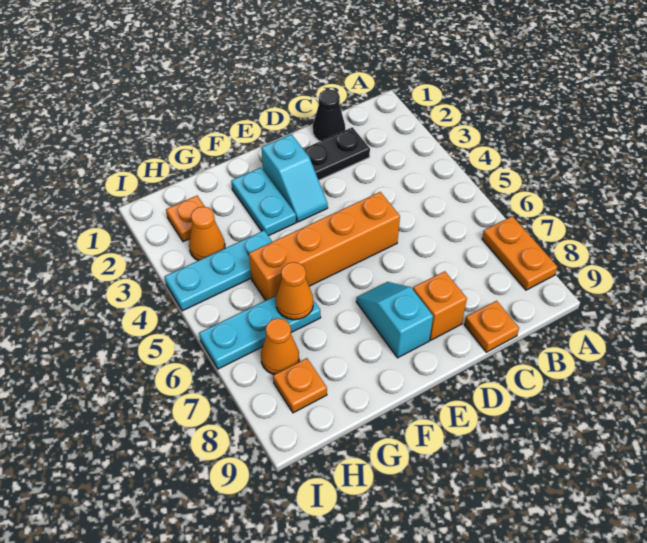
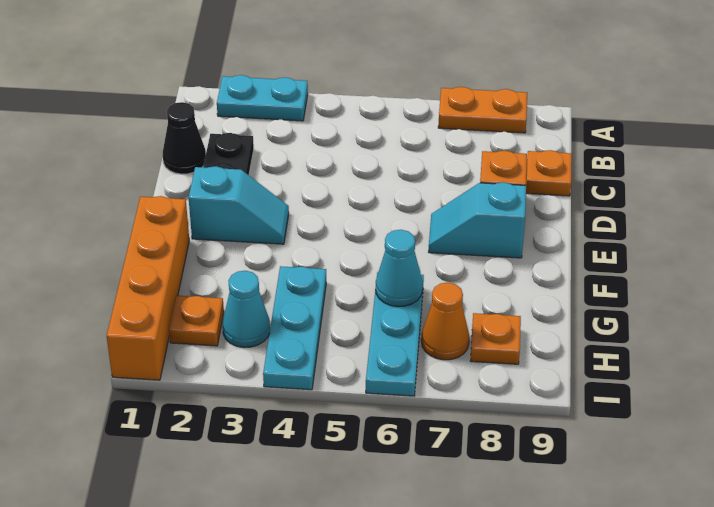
orange brick D5:G5 level 1 -> orange brick F1:I1 level 1
cyan plate F2:F3 level 1 -> cyan plate A2:A3 level 1
orange cone G6 level 2 -> cyan cone G6 level 2
orange cone H3 level 1 -> cyan cone H3 level 1

